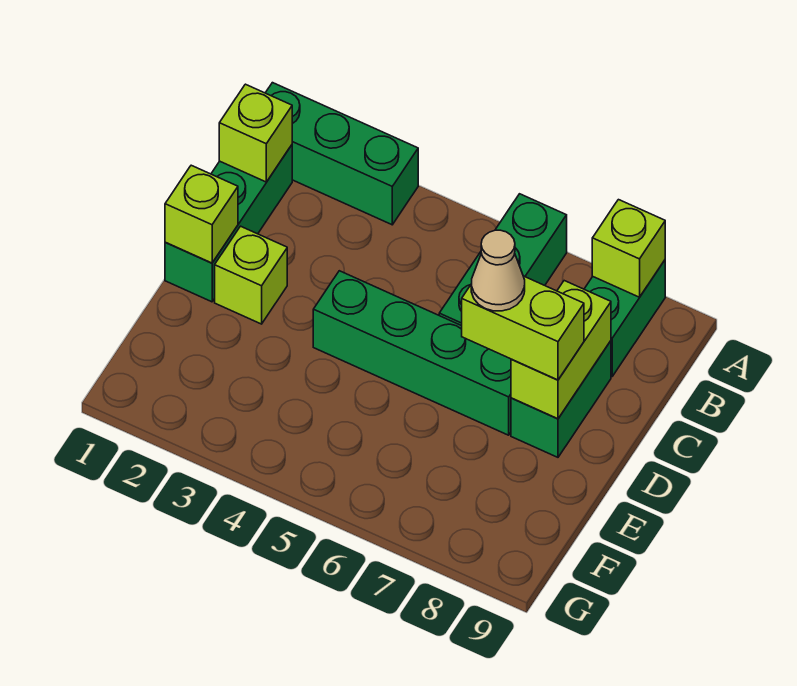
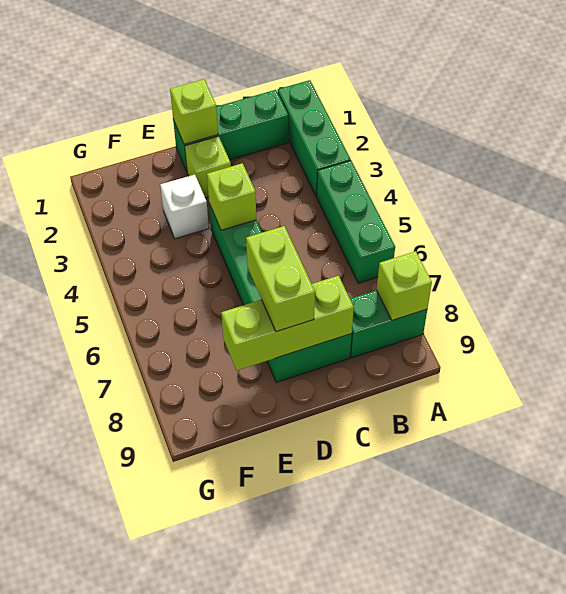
green brick A6:C6 level 1 -> green brick A4:A6 level 1
lime brick B1 level 2 -> lime brick D4 level 2
lime brick C8:D8 level 2 -> lime brick C8:E8 level 2
tan cone D7 level 4 -> none
none -> white brick E3 level 1

